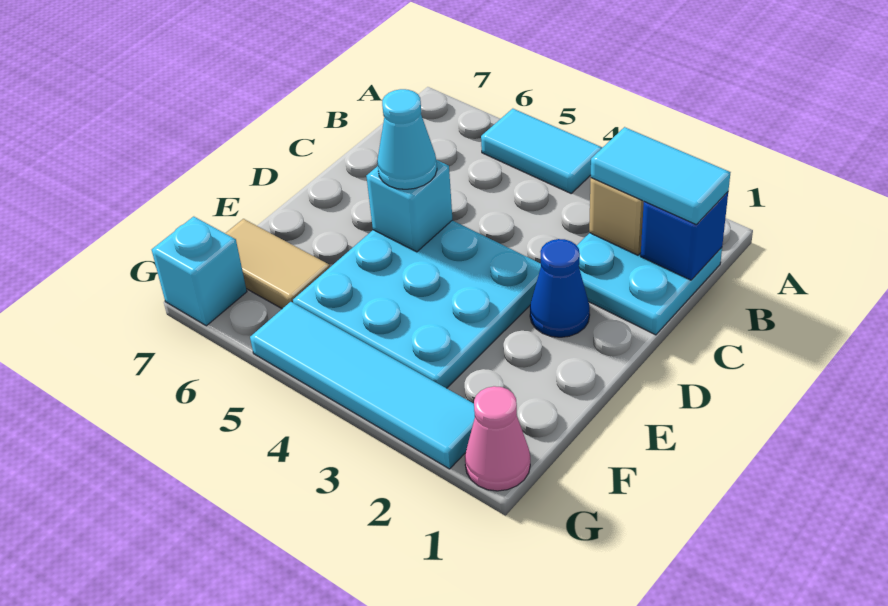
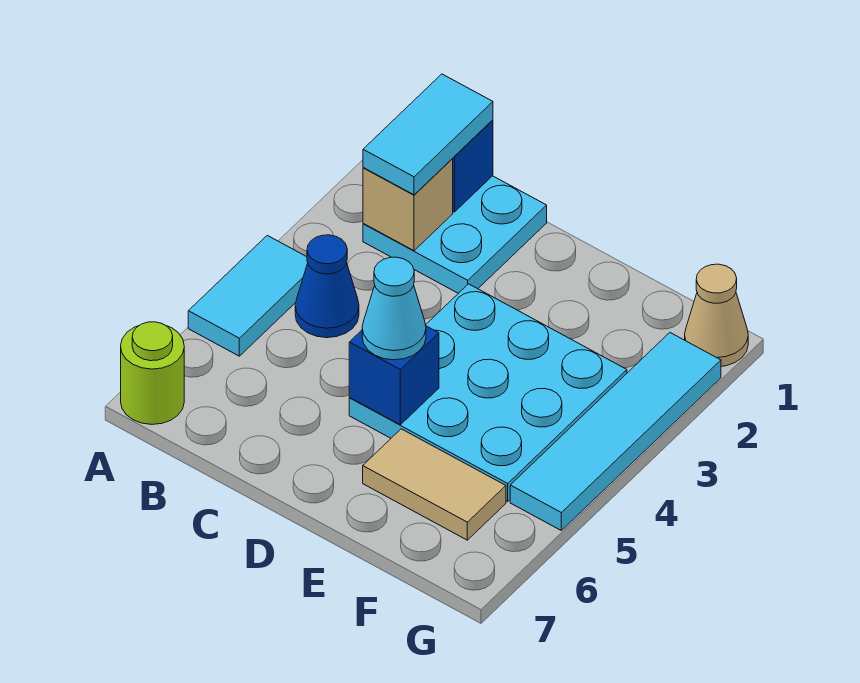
none -> lime round brick A7 level 1
blue cone D2 level 1 -> blue cone B4 level 1
cyan brick D5 level 2 -> blue brick D5 level 2
tan tile F6:F7 level 1 -> tan tile E6:F6 level 1
pink cone G1 level 1 -> tan cone G1 level 1
cyan brick G7 level 1 -> none

